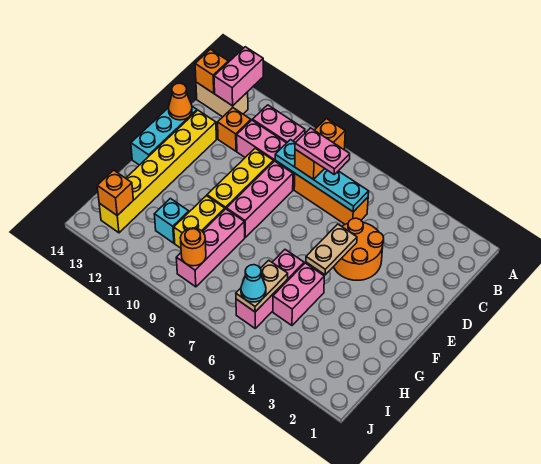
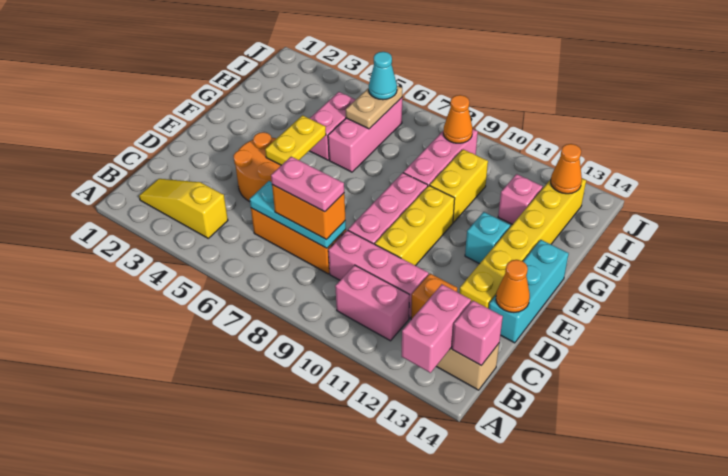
none -> yellow slope B2:B4 level 1 top 4
orange brick B8:C8 level 3 -> orange brick C7:C8 level 3
orange brick B14 level 2 -> pink brick B14 level 2
cyan plate C6:C9 level 2 -> cyan plate C6:C8 level 2
tan plate E5:F5 level 2 -> yellow plate E5:F5 level 2
cyan brick H11 level 1 -> cyan brick F12 level 1
none -> pink brick H12 level 1
orange round brick I9 level 2 -> orange cone I9 level 2
orange brick I13 level 2 -> orange cone I13 level 2

